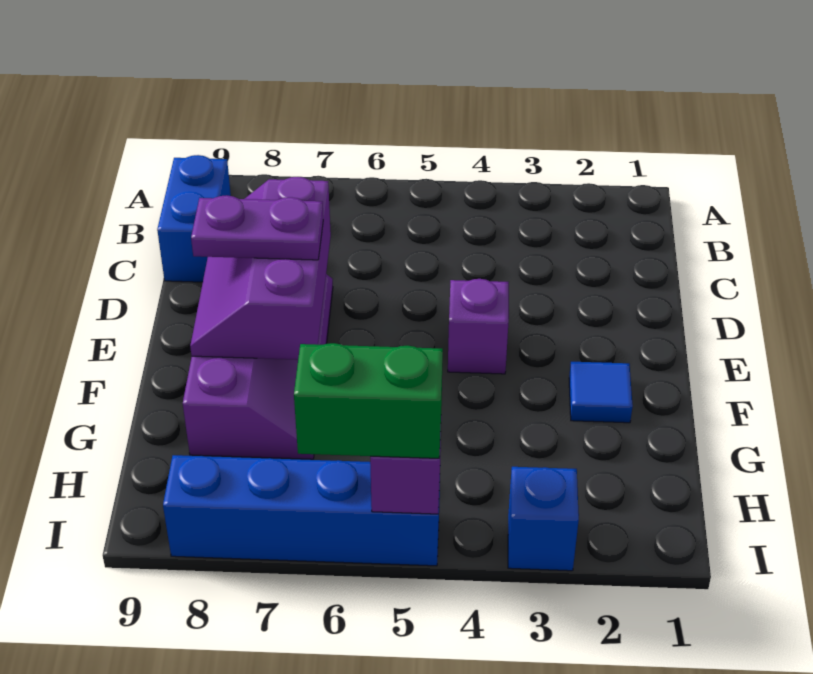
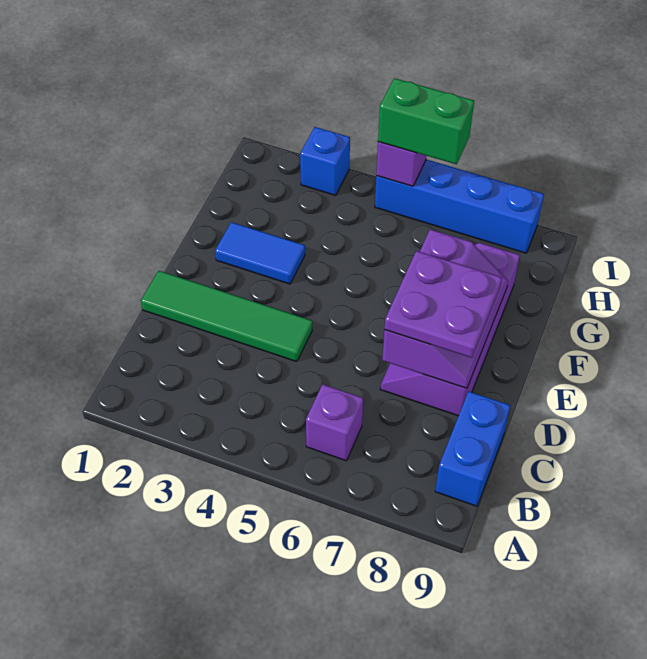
none -> green tile D1:D4 level 1
purple brick E4 level 1 -> purple brick B6 level 1
purple plate E7:E8 level 3 -> purple plate D7:E8 level 3
blue tile F2 level 1 -> blue tile F2:F3 level 1

